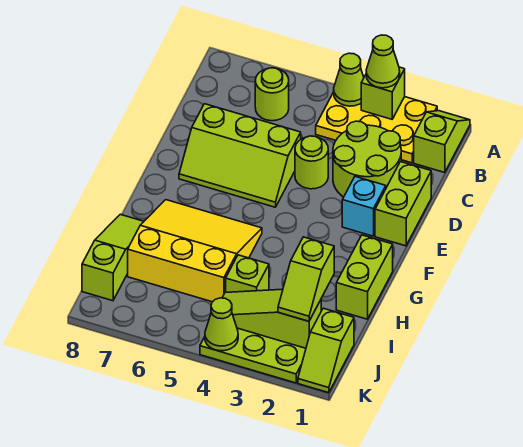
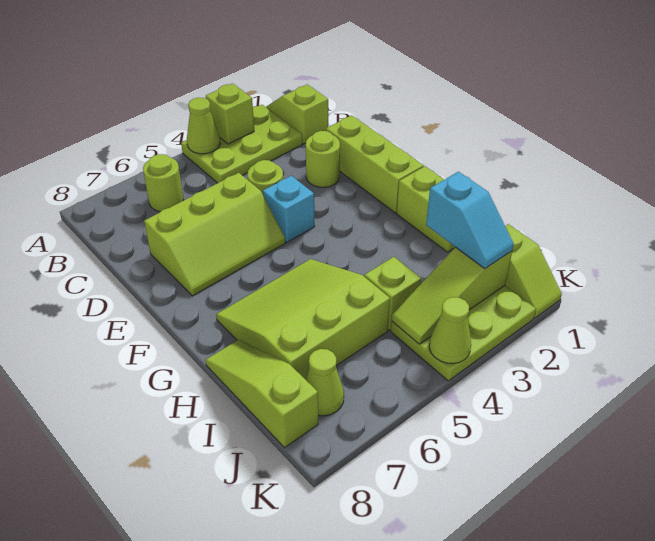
yellow plate A2:B4 level 1 -> lime plate A2:B4 level 1
lime cone A3 level 3 -> lime cone J7 level 1
lime round brick C2:D3 level 1 -> lime round brick D2 level 1
lime brick D1:E1 level 1 -> lime brick D1:F1 level 1
cyan brick E2 level 1 -> cyan brick E4 level 1
yellow slope G5:I7 level 1 top I -> lime slope G5:I7 level 1 top I
lime slope I2:J2 level 3 top I -> cyan slope I2:J2 level 3 top I

